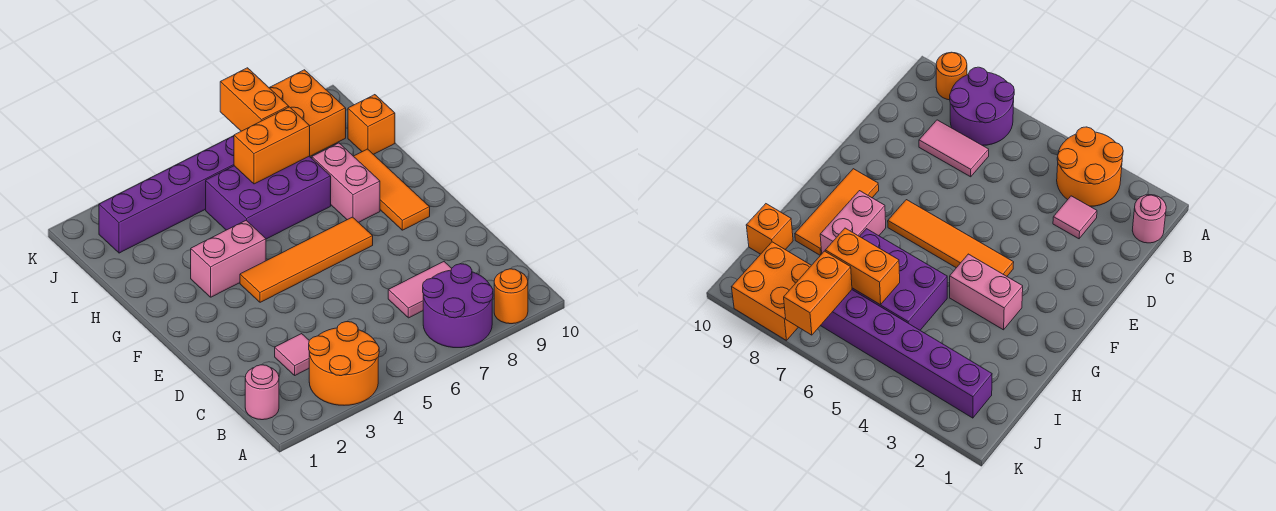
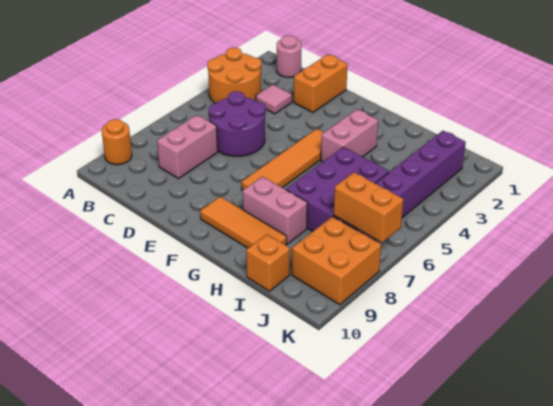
purple round brick A7:B8 level 1 -> purple round brick C5:D6 level 1
pink tile C7:C8 level 1 -> pink brick C7:C8 level 1
orange brick I6:I7 level 2 -> orange brick D1:D2 level 1

